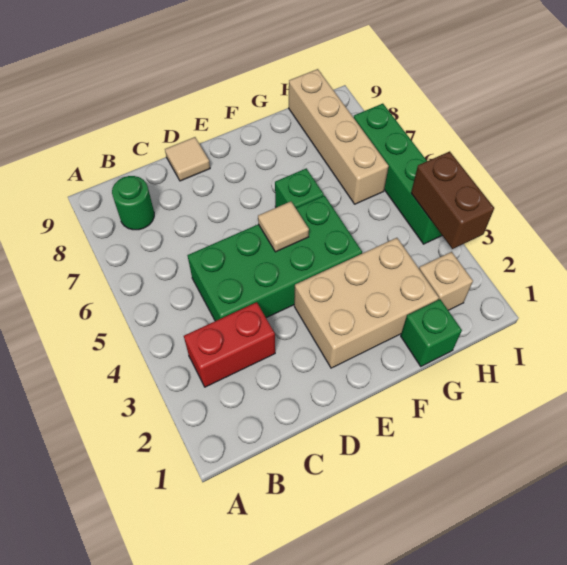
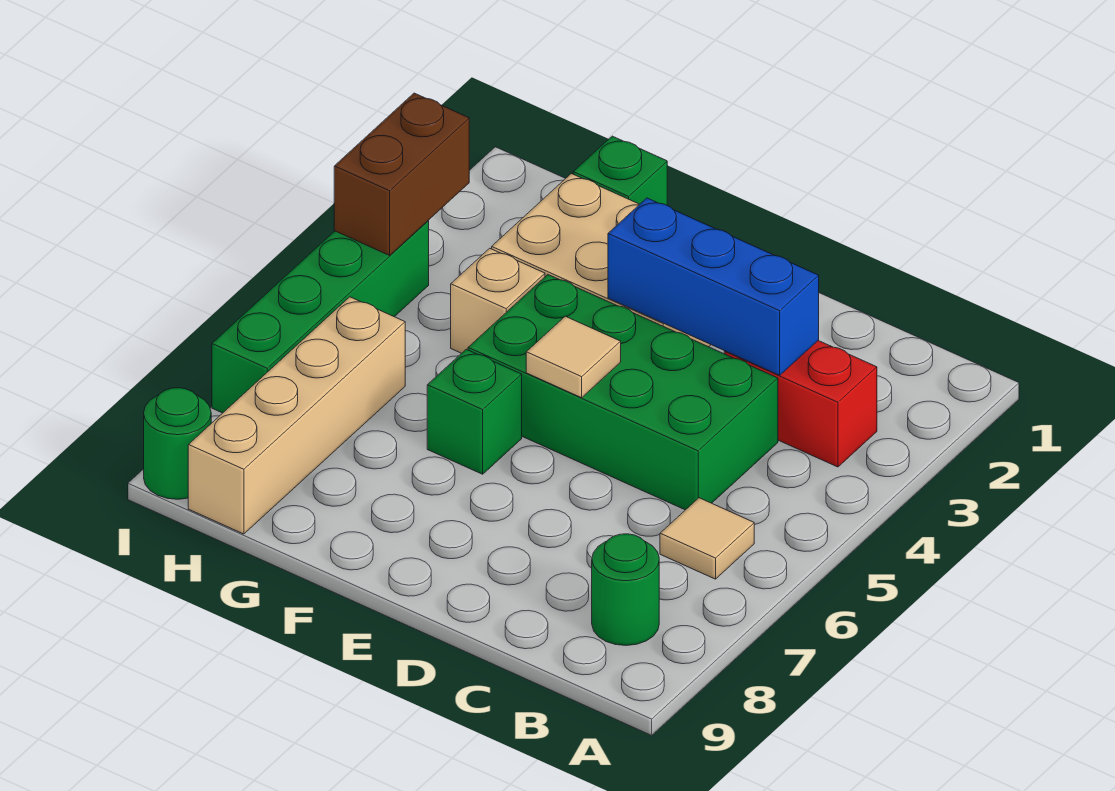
none -> blue brick C3:E3 level 2
tan tile D9 level 1 -> tan tile B6 level 1
tan brick H2 level 1 -> tan brick G4 level 1
none -> green round brick I9 level 1

